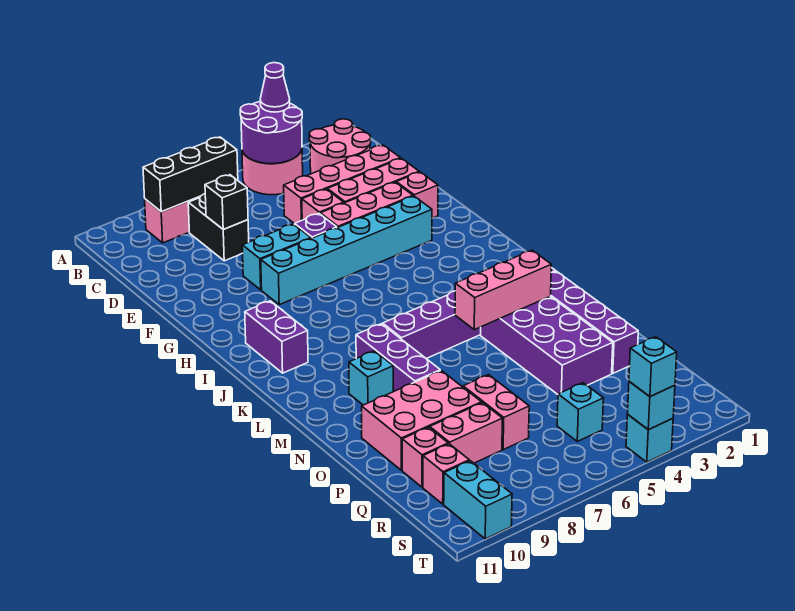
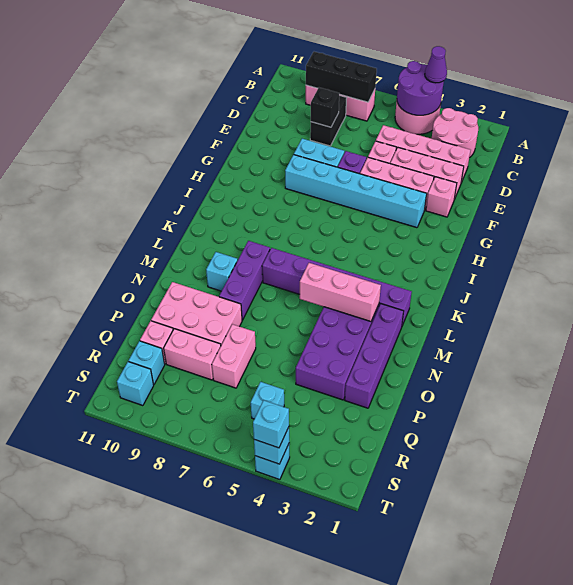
purple brick I10:J10 level 1 -> none
pink brick R10 level 1 -> cyan brick R10 level 1
cyan brick S10:T10 level 1 -> cyan brick S10 level 1

